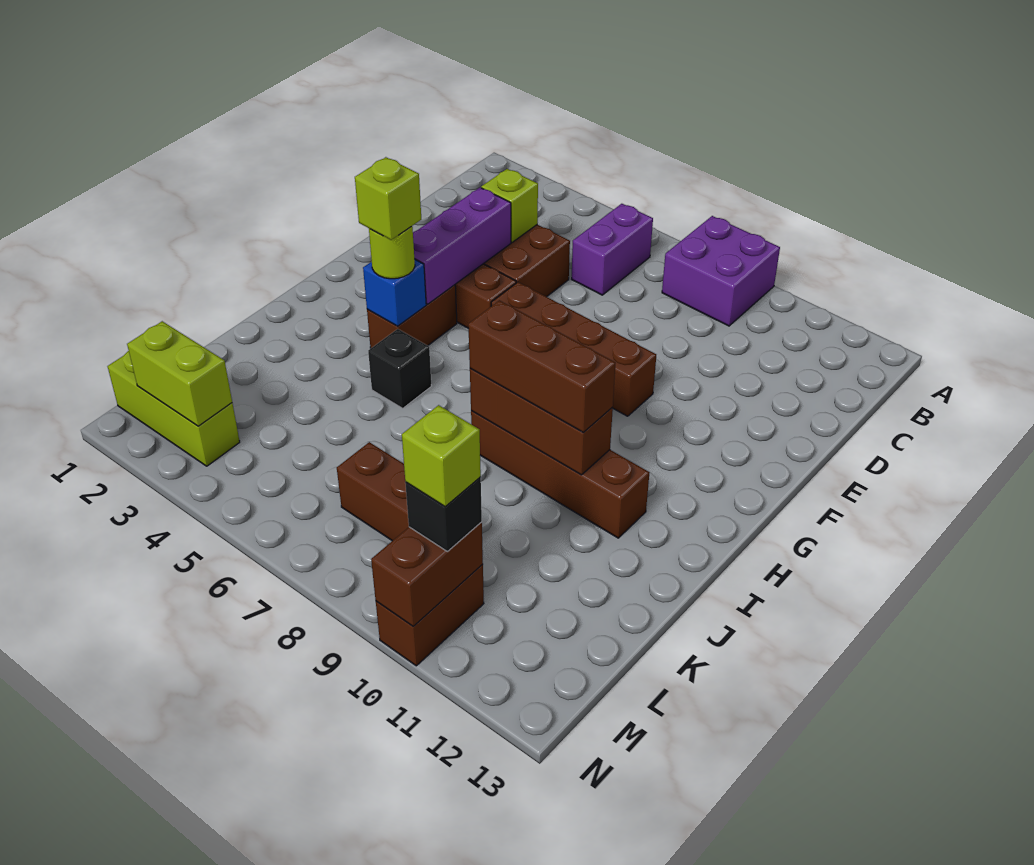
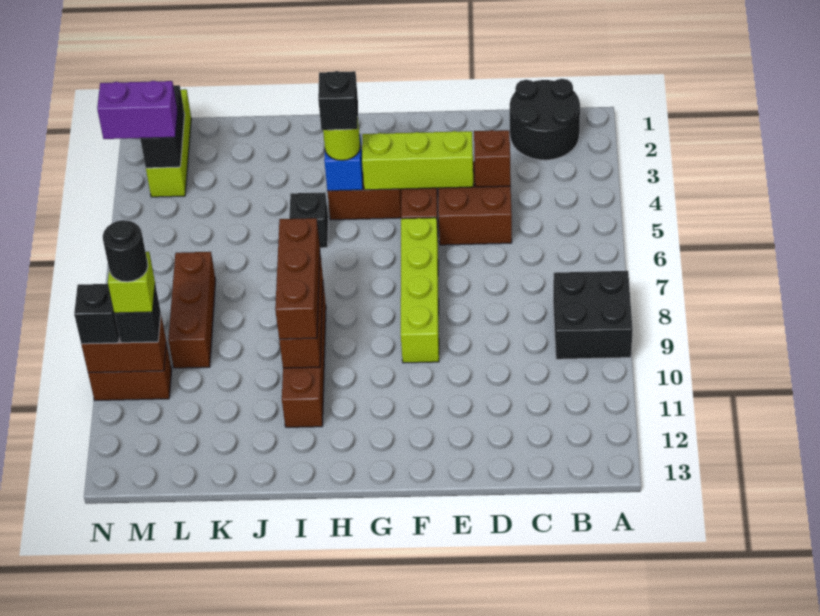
purple brick A8:B9 level 1 -> black brick A8:B9 level 1
none -> black round brick B1:C2 level 1
purple brick B6:C6 level 1 -> purple brick M3:N3 level 3
lime brick D4 level 2 -> brown brick D4 level 2
purple brick E4:G4 level 2 -> lime brick E4:G4 level 2
brown brick F6:F9 level 1 -> lime brick F6:F9 level 1
lime brick H4 level 4 -> black brick H4 level 4
lime brick M2:M3 level 2 -> black brick M2:M3 level 2
none -> black round brick M10 level 5
none -> black brick N10 level 3

